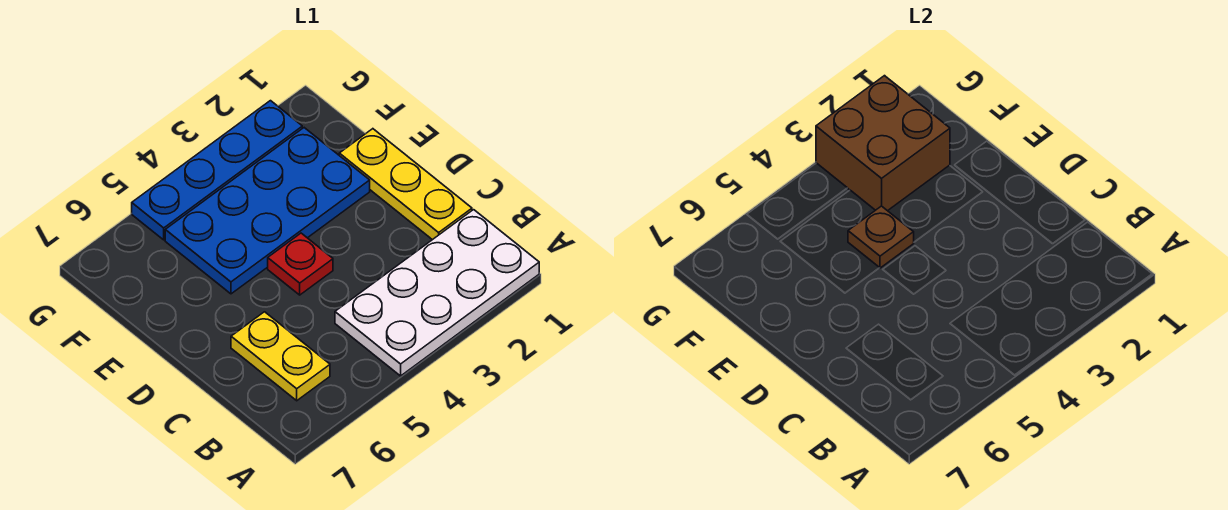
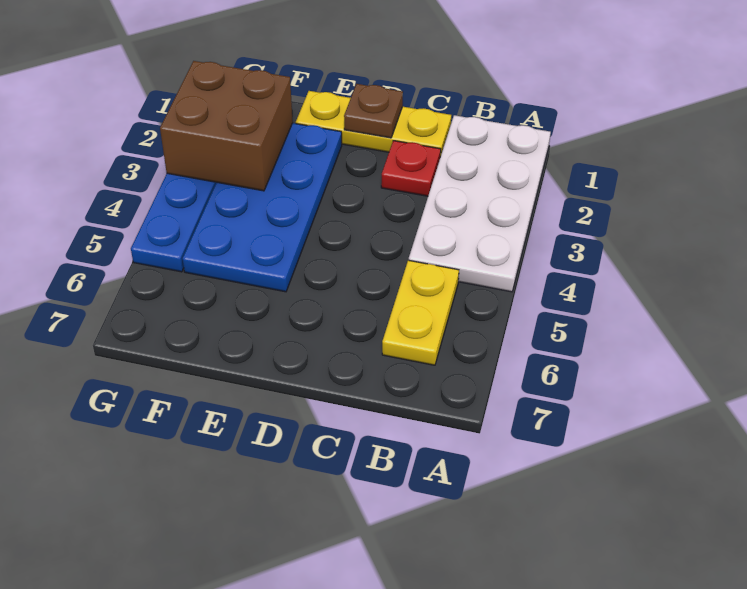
yellow plate B6:C6 level 1 -> yellow plate B5:B6 level 1
red plate D4 level 1 -> red plate C2 level 1
brown plate E4 level 2 -> brown plate D1 level 2

